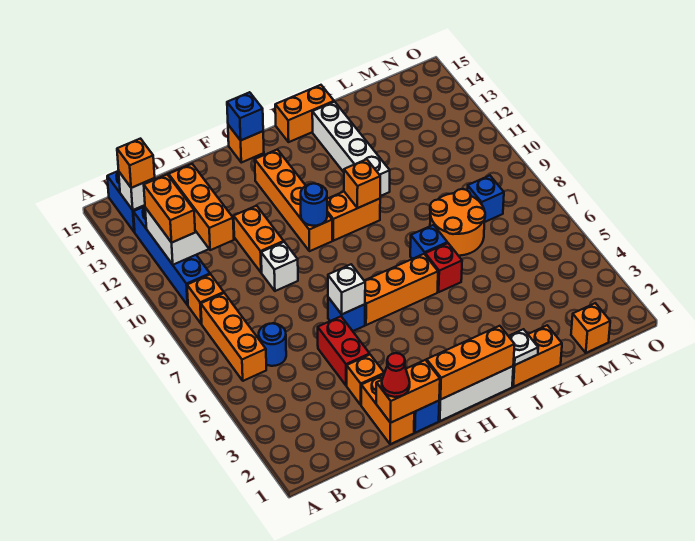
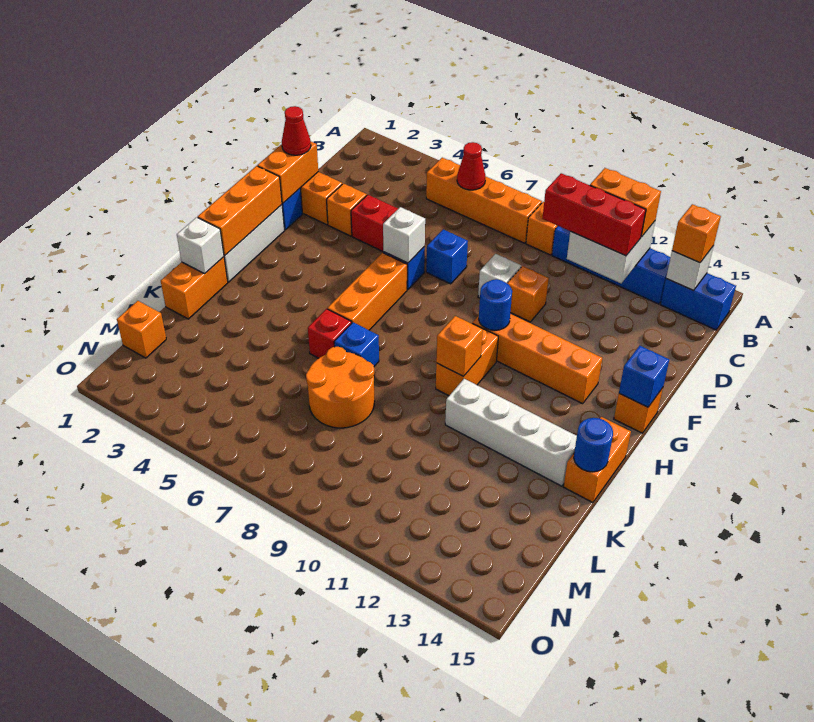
orange brick B6:B8 level 1 -> orange brick B5:B8 level 1
none -> red cone B6 level 2
blue round brick C6 level 1 -> blue round brick J15 level 2
orange brick C10:C12 level 3 -> red brick C10:C12 level 3
orange brick E10:E11 level 1 -> orange brick E10 level 1
white plate J1 level 2 -> white brick J1 level 2
blue brick M8 level 1 -> blue brick E7 level 1

